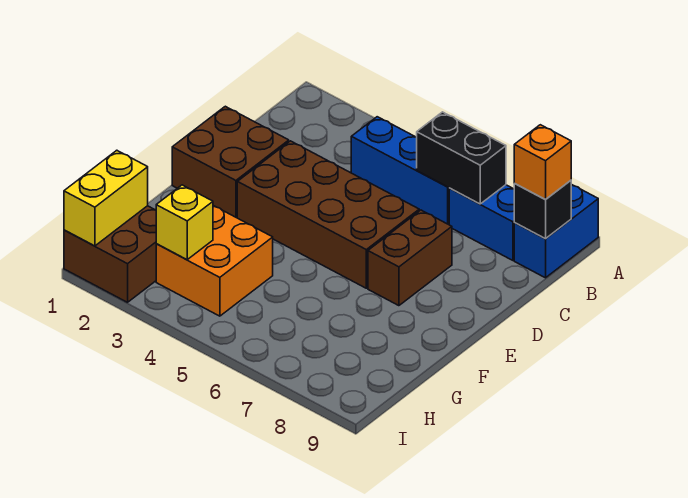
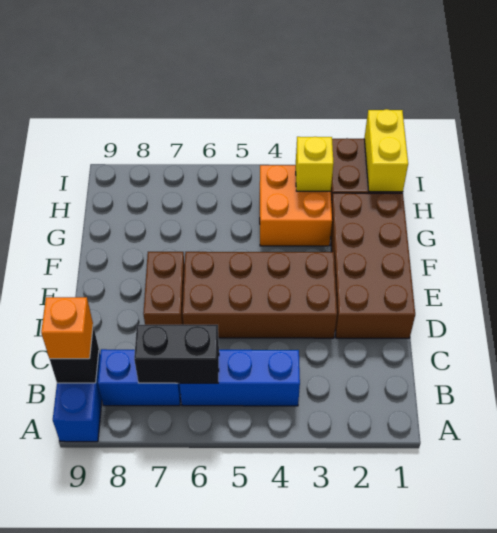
brown brick D1:E2 level 1 -> brown brick D1:G2 level 1

